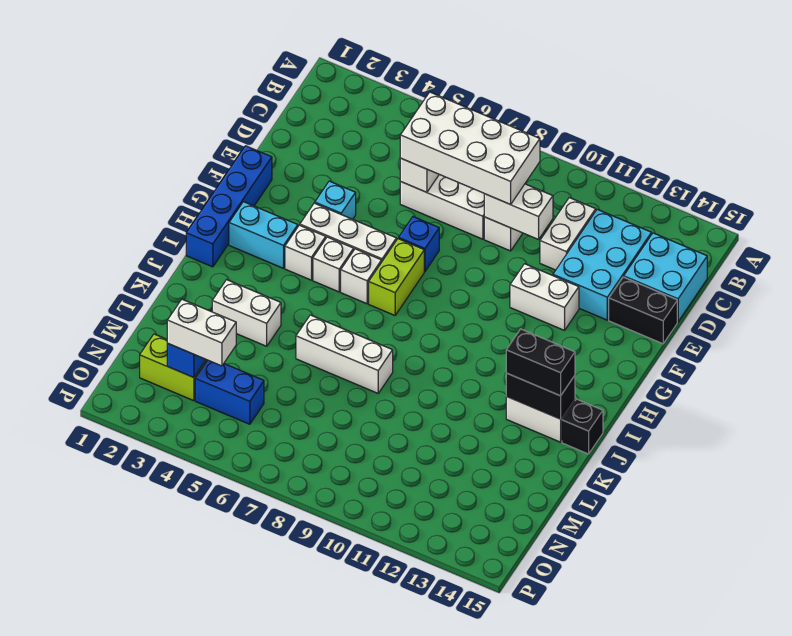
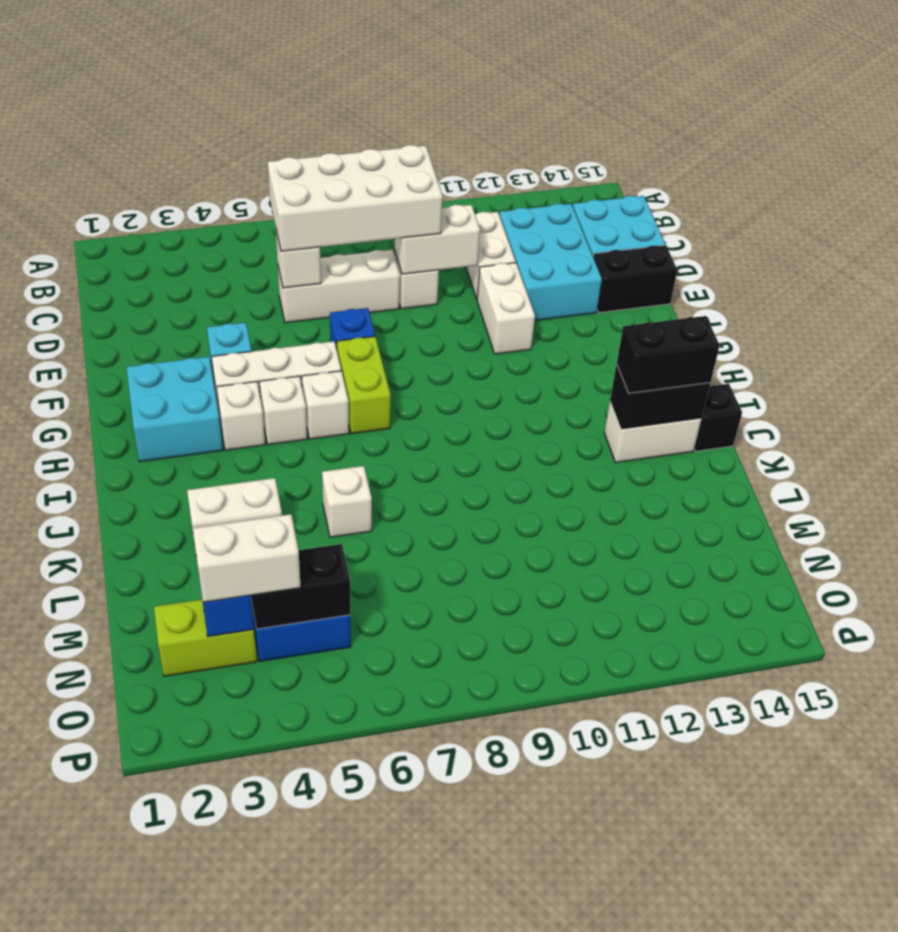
blue brick F1:I1 level 1 -> none
white brick F11:F12 level 1 -> white brick E11:F11 level 1
cyan brick H2:H3 level 1 -> cyan brick G2:H3 level 1
white brick K6:K8 level 1 -> white brick K6 level 1
none -> black brick N4:N5 level 2

